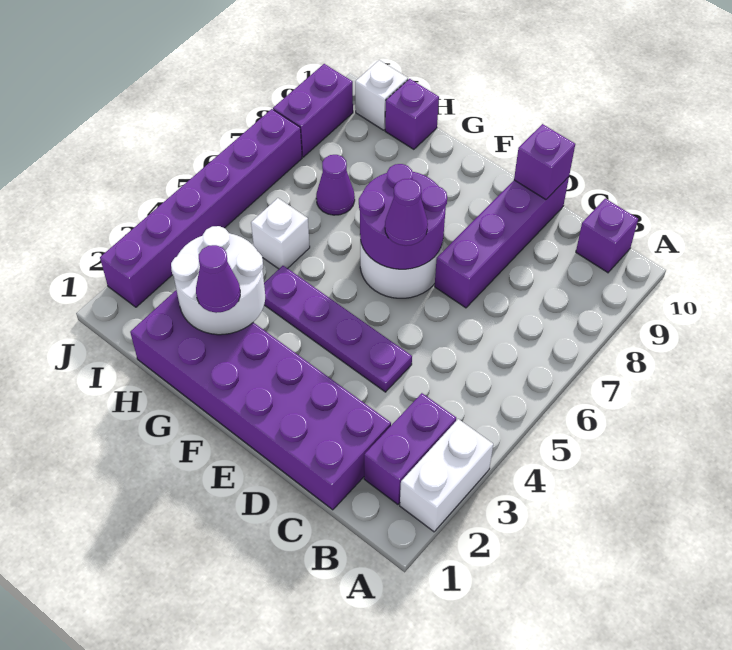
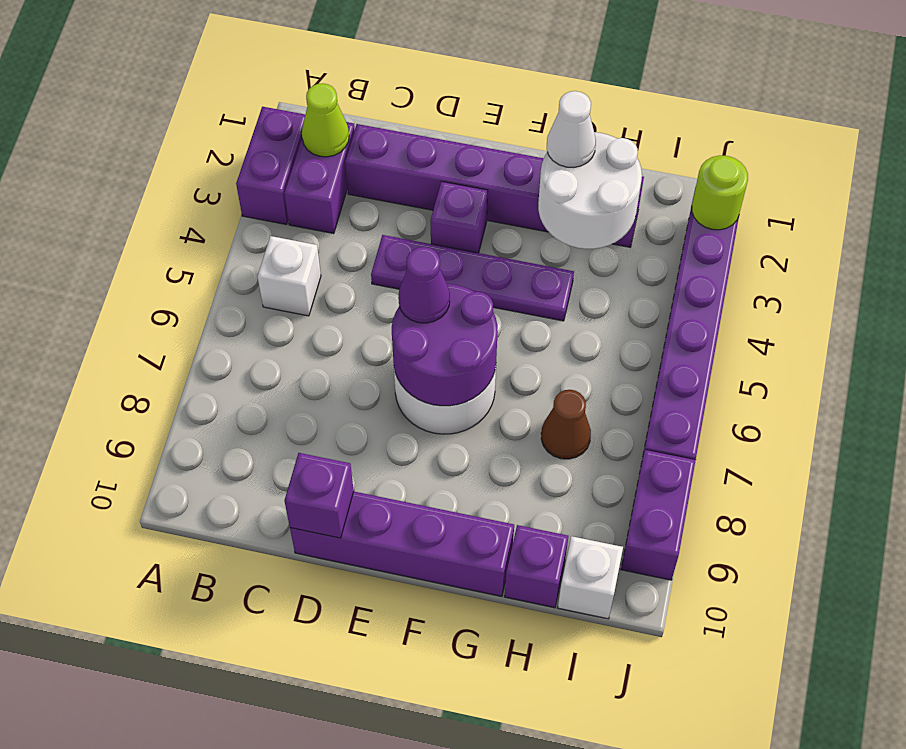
white brick A2:A3 level 1 -> purple brick A2:A3 level 1
none -> lime cone B2 level 2
purple brick B10 level 1 -> purple brick E3 level 1
purple brick C1:H2 level 1 -> purple brick C2:H2 level 1
purple brick D7:D10 level 1 -> purple brick D10:G10 level 1
purple cone G2 level 3 -> white cone G2 level 3
white brick H5 level 1 -> white brick B5 level 1
purple cone H7 level 1 -> brown cone H7 level 1
none -> lime round brick J2 level 2

